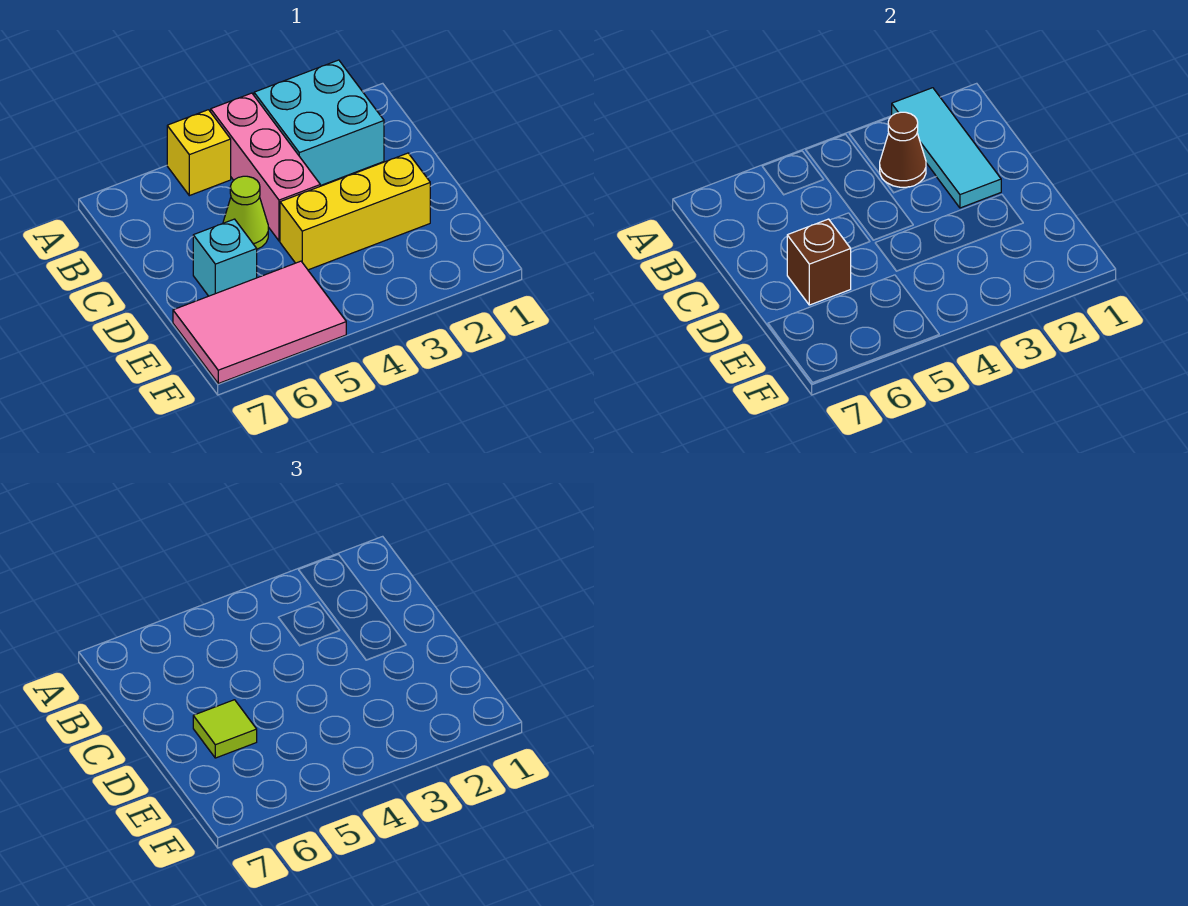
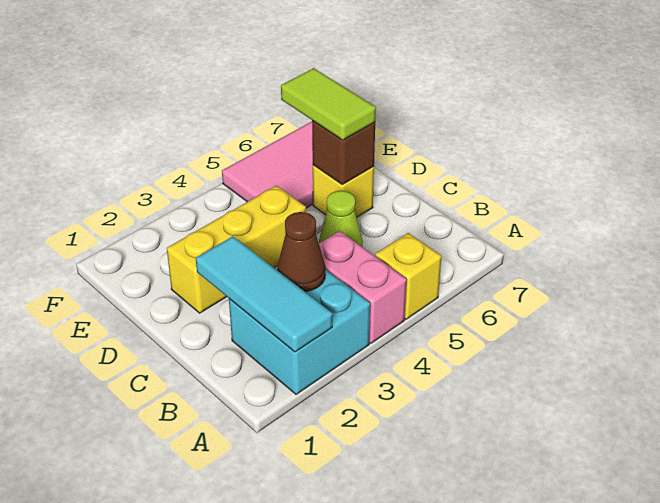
pink brick A4:C4 level 1 -> pink brick A4:B4 level 1
cyan brick D6 level 1 -> yellow brick D6 level 1
lime tile D6 level 3 -> lime tile D6:E6 level 3

